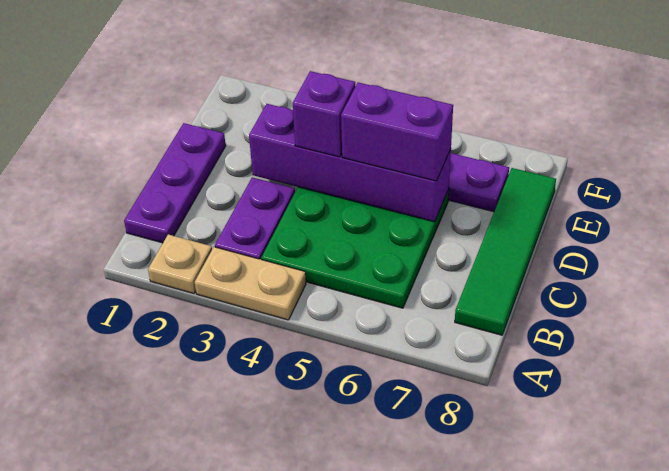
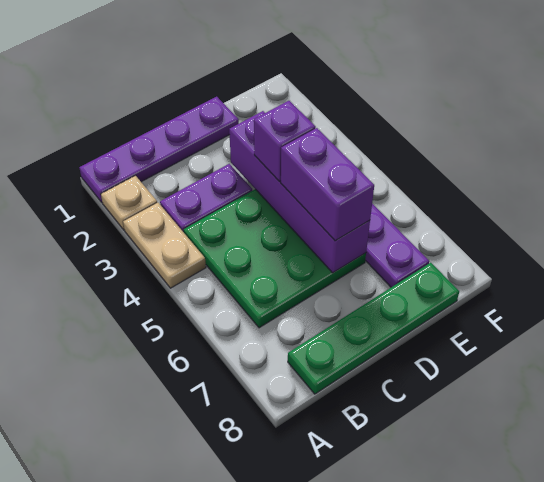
purple plate B1:D1 level 1 -> purple plate A1:D1 level 1
green tile B8:E8 level 1 -> green plate B8:E8 level 1

